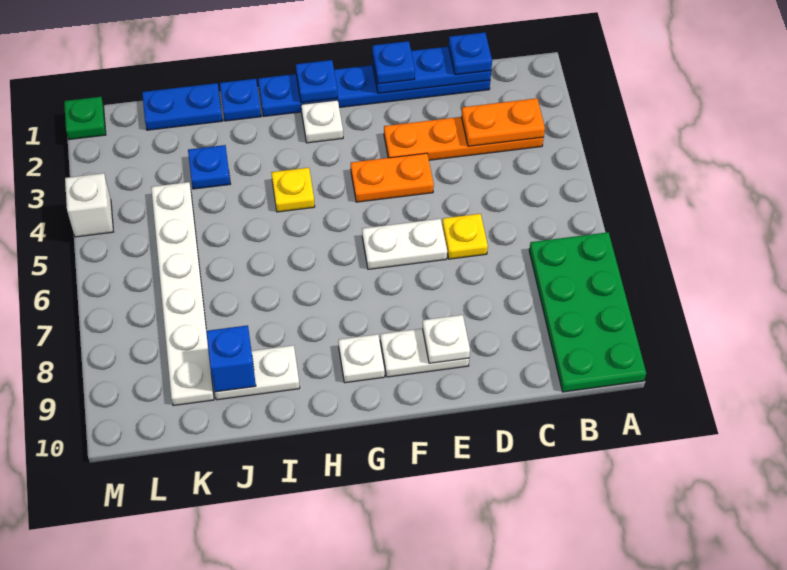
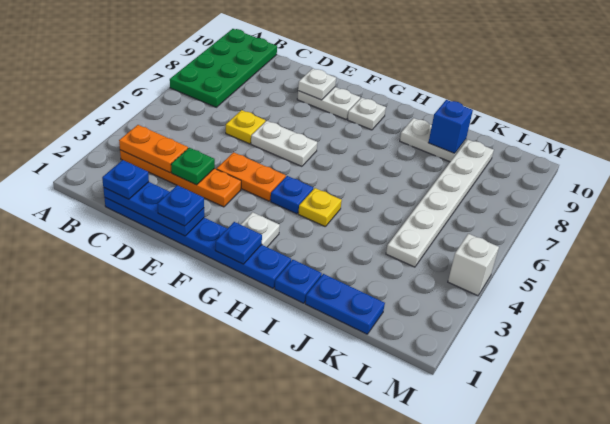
blue plate J3 level 1 -> blue plate G4 level 1
green plate M1 level 1 -> green plate D3 level 2

